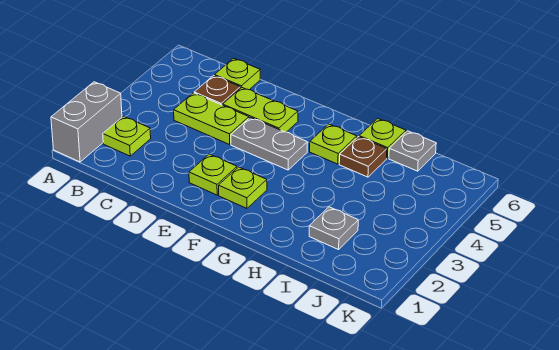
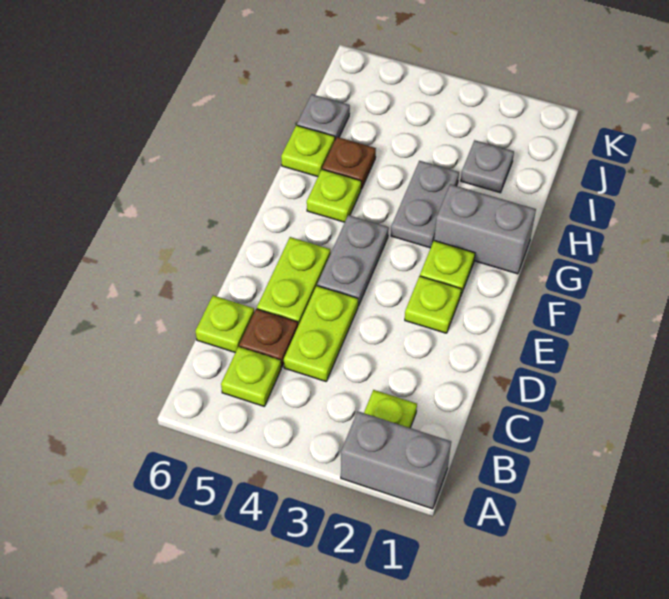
none -> lime plate B5 level 1
none -> grey brick G1:G2 level 1
none -> grey plate G3:H3 level 1

